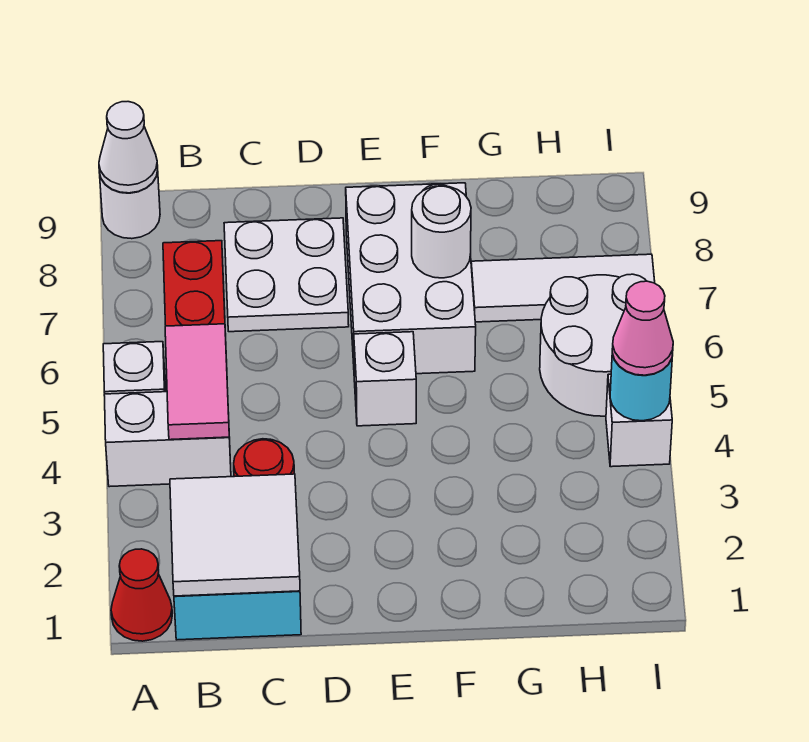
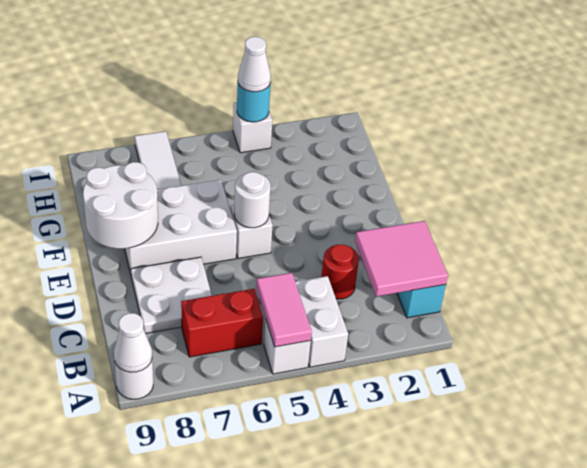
red cone A1 level 1 -> none
white tile B1:C2 level 2 -> pink tile B1:C2 level 2
pink tile B4:B5 level 2 -> pink tile A5:B5 level 2
white round brick F7 level 2 -> white round brick E5 level 2
white round brick H5:I6 level 1 -> white round brick E8:F9 level 2
pink cone I4 level 3 -> white cone I4 level 3

